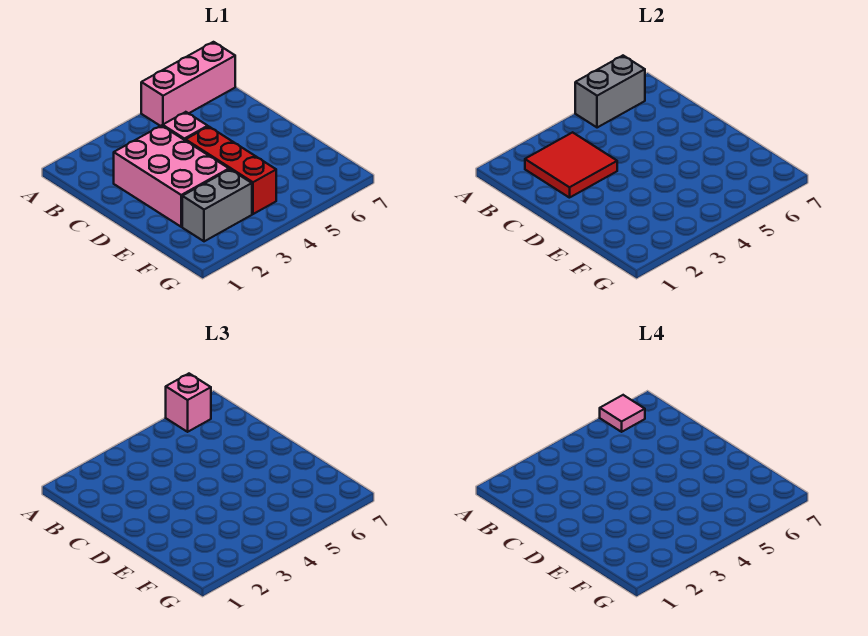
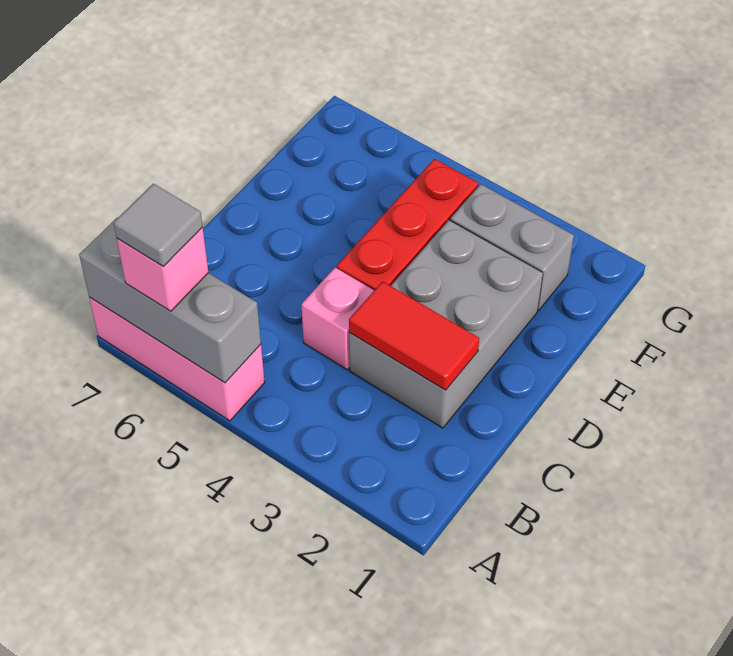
grey brick A5:A6 level 2 -> grey brick A5:A7 level 2
pink tile A6 level 4 -> grey tile A6 level 4
red tile B2:C3 level 2 -> red tile C2:C3 level 2
pink brick C2:E3 level 1 -> grey brick C2:E3 level 1

